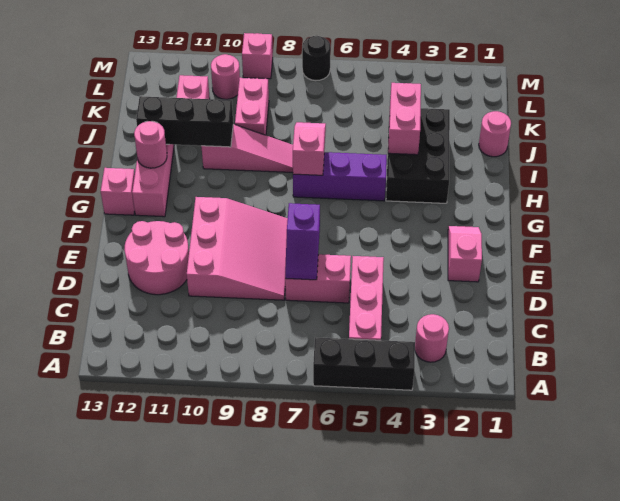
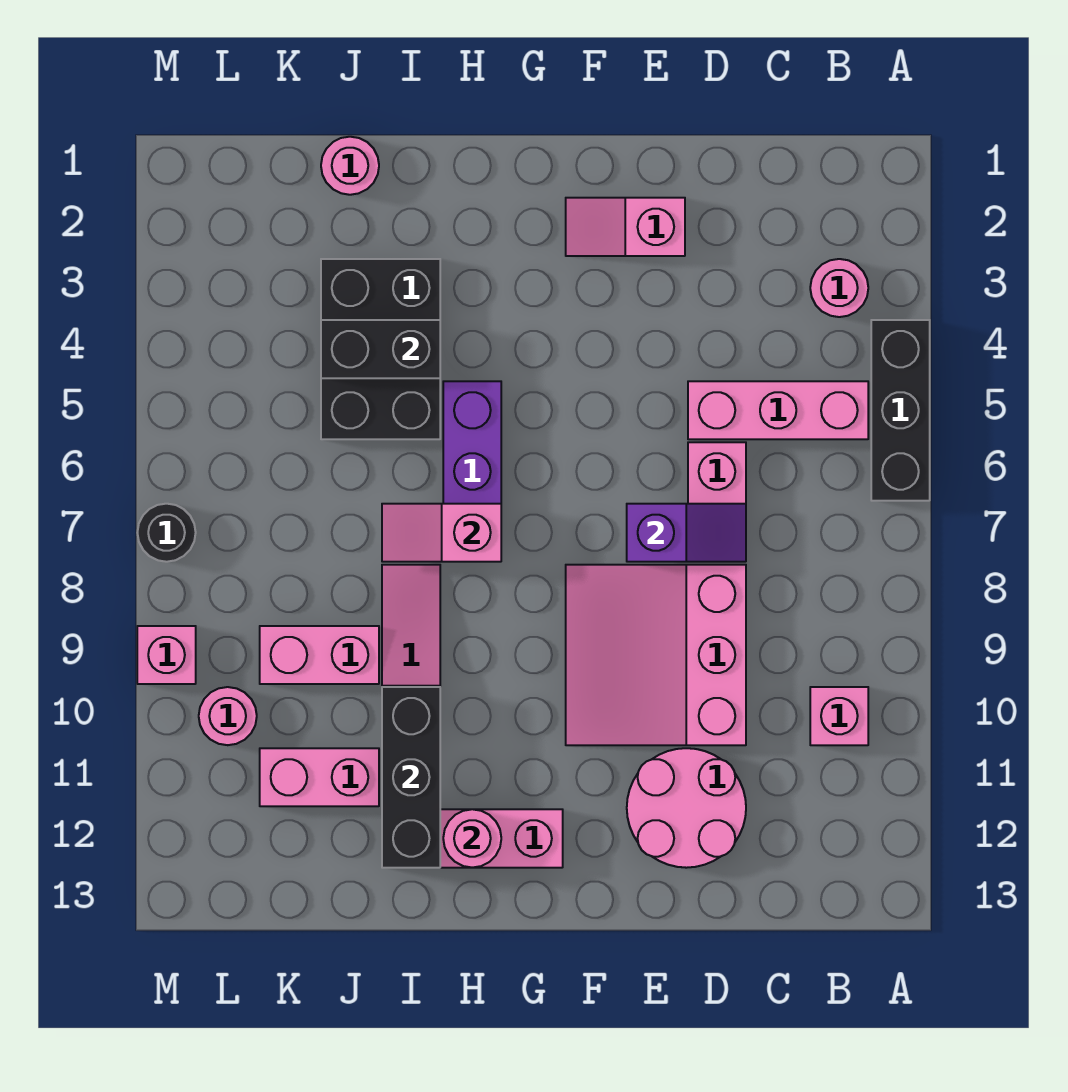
pink slope D8:F10 level 1 top 10 -> pink slope D8:F10 level 1 top D
pink brick G13 level 1 -> pink brick B10 level 1
black brick H3:J4 level 1 -> black brick I3:J5 level 1
pink brick I4:J4 level 2 -> black brick I4:J4 level 2

